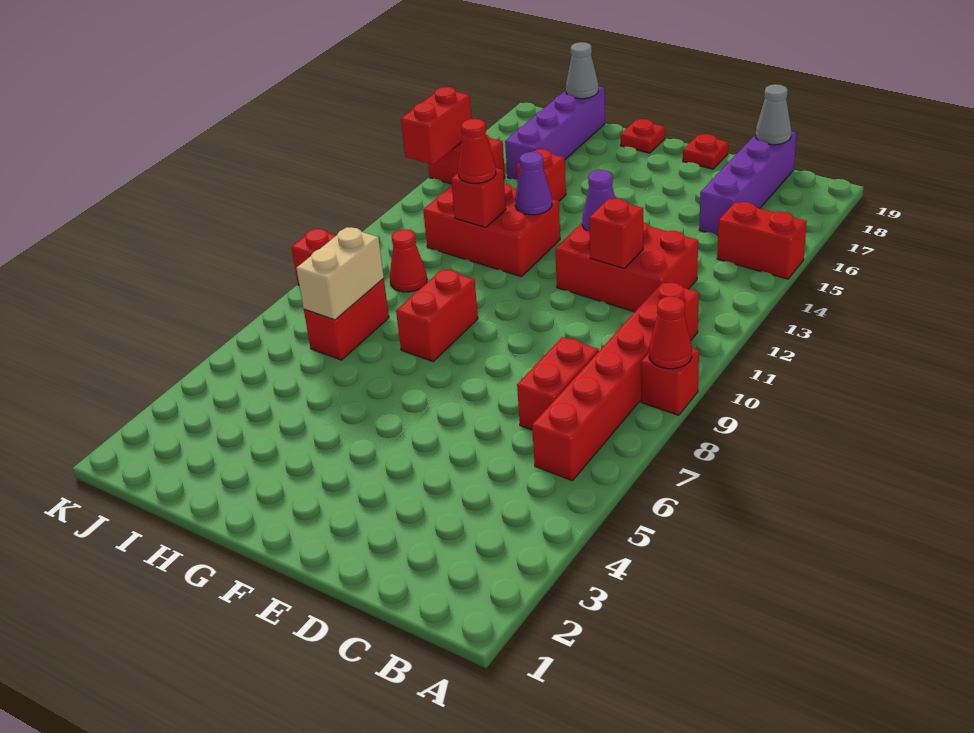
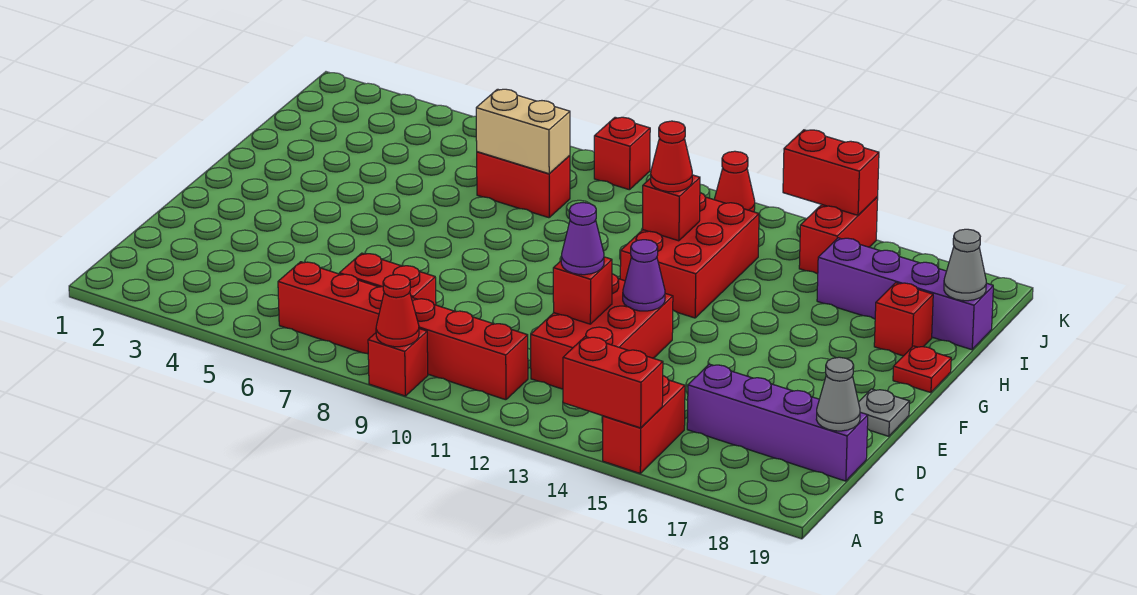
red plate E19 level 1 -> grey plate E19 level 1
red brick G8:G9 level 1 -> red brick A14:A15 level 2
purple cone G13 level 2 -> purple cone D12 level 3
red brick H15 level 1 -> red brick H18 level 1
red cone I10 level 1 -> red cone K12 level 1

